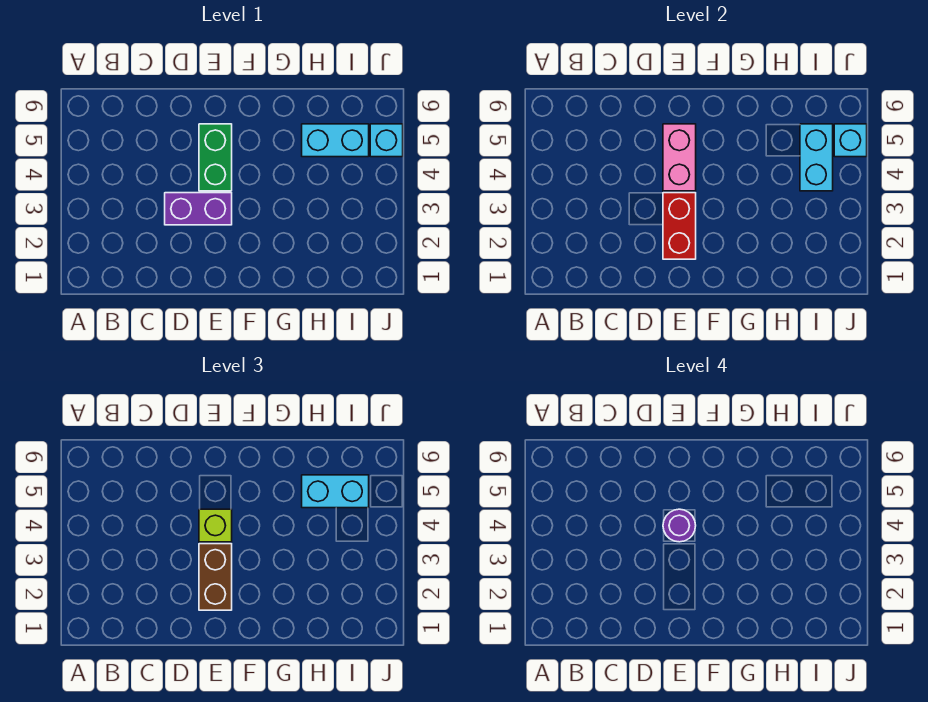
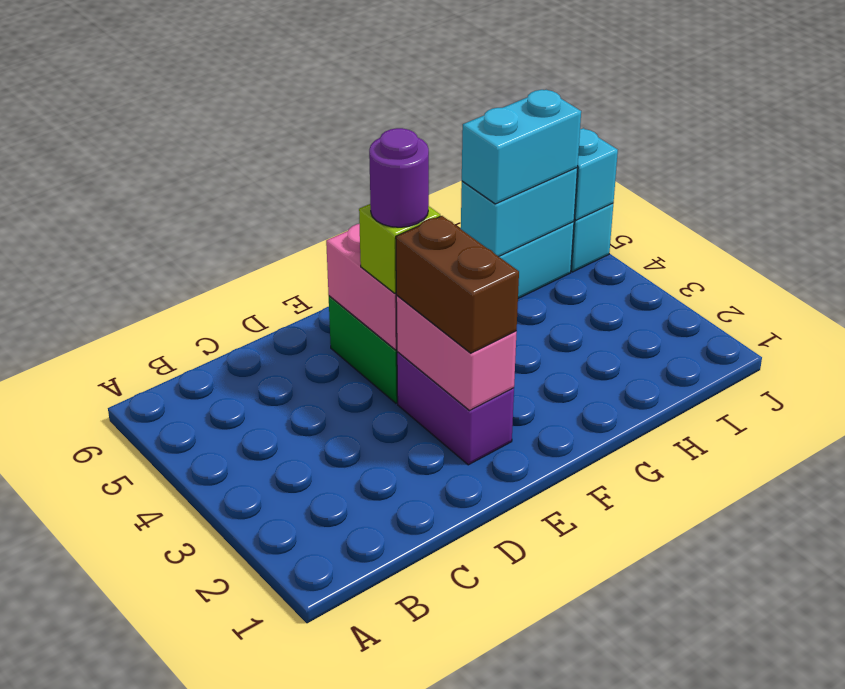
purple brick D3:E3 level 1 -> purple brick E2:E3 level 1
red brick E2:E3 level 2 -> pink brick E2:E3 level 2
cyan brick I4:I5 level 2 -> cyan brick H5:I5 level 2

